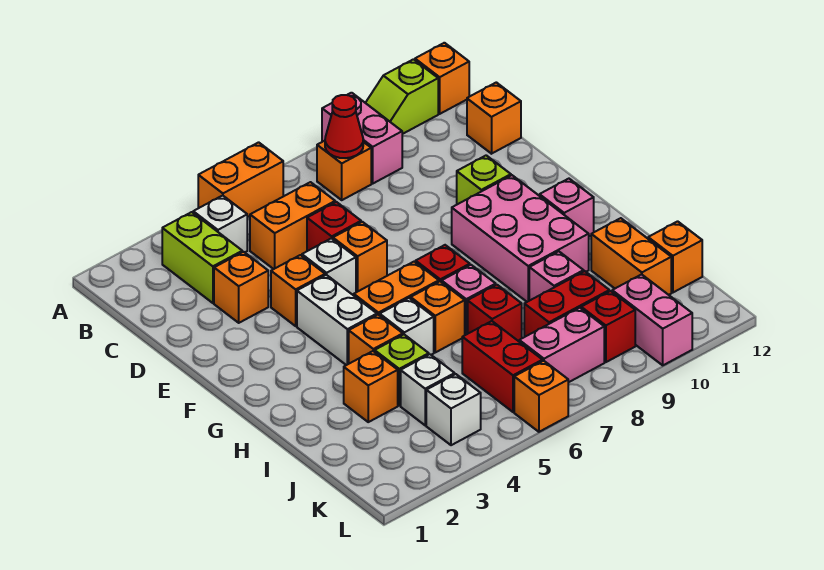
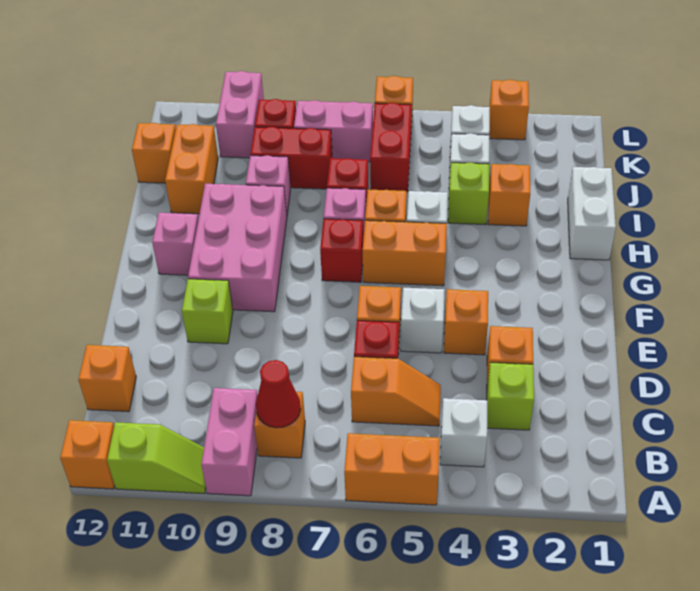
lime brick B3:C3 level 1 -> lime brick C3 level 1
orange brick C5:C6 level 1 -> orange slope C5:C6 level 1 top 6
white brick F4:G4 level 1 -> white brick H1:I1 level 1
orange brick H4 level 1 -> orange brick L3 level 1

